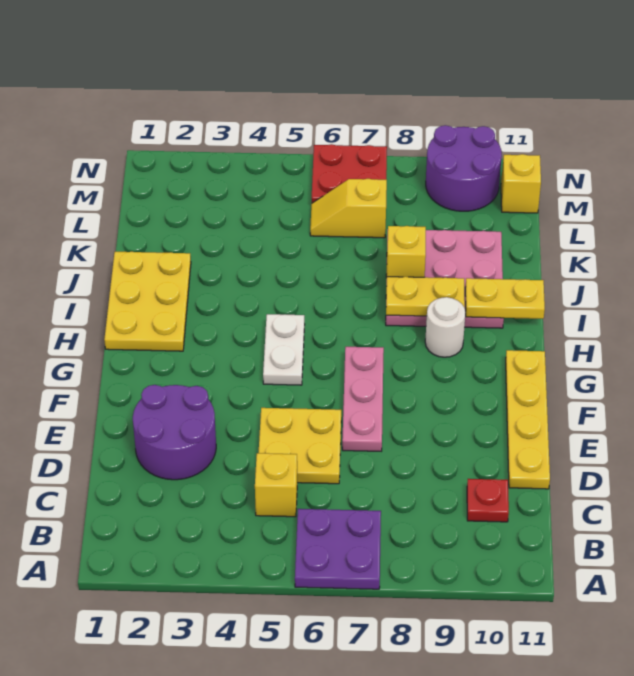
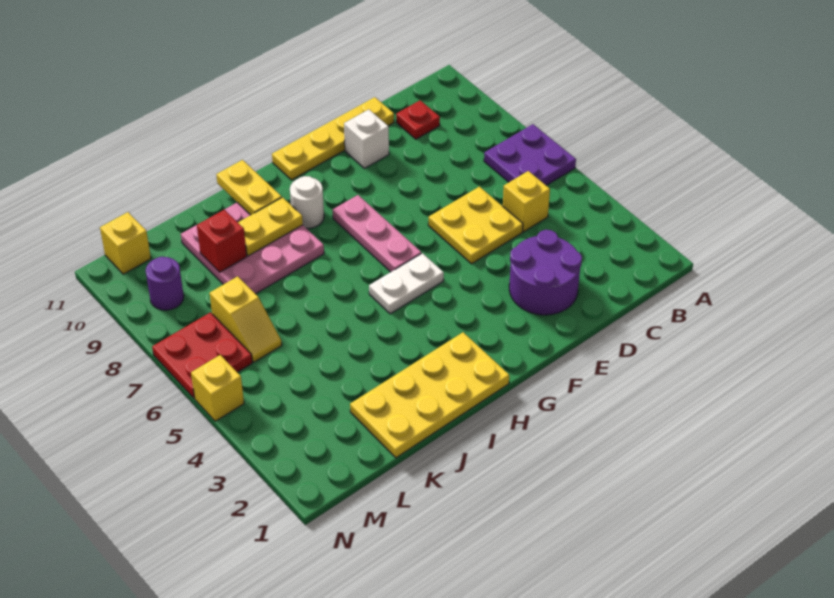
pink plate E7:G7 level 1 -> pink plate G6:G8 level 1
none -> white brick E10 level 1
yellow plate H1:J2 level 1 -> yellow plate H1:K2 level 1
yellow plate I8:I9 level 2 -> yellow plate I9:J9 level 2
yellow brick J8 level 2 -> yellow brick N5 level 1
none -> red brick K9 level 2
purple round brick M9:N10 level 1 -> purple round brick M9 level 1

